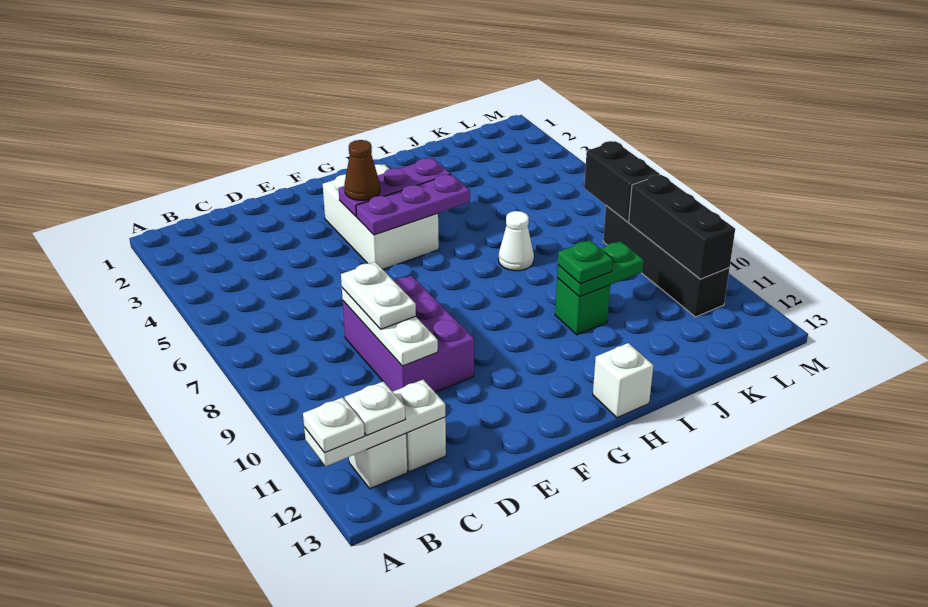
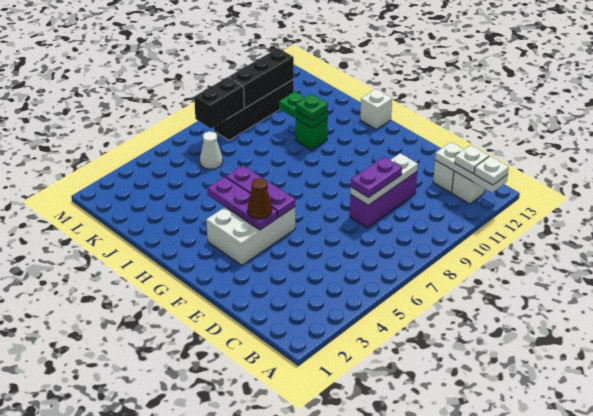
purple brick D8:E10 level 1 -> purple brick D8:D10 level 1
white plate D8:D9 level 3 -> purple plate D8:D9 level 3
white cone I7 level 1 -> white cone K6 level 1

